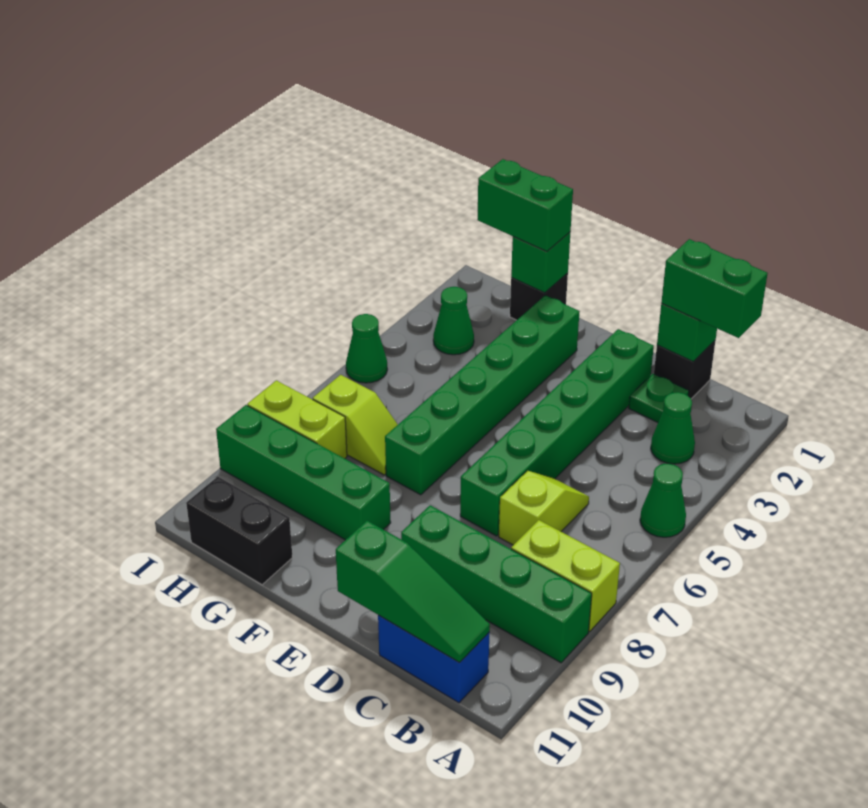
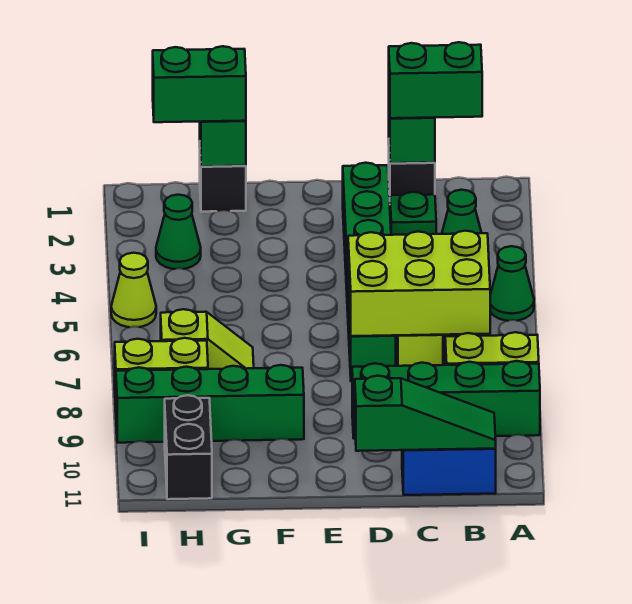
none -> lime brick B6:D7 level 2
green brick F2:F7 level 1 -> none
black brick G11:H11 level 1 -> black brick H10:H11 level 1
green cone I5 level 1 -> lime cone I5 level 1

